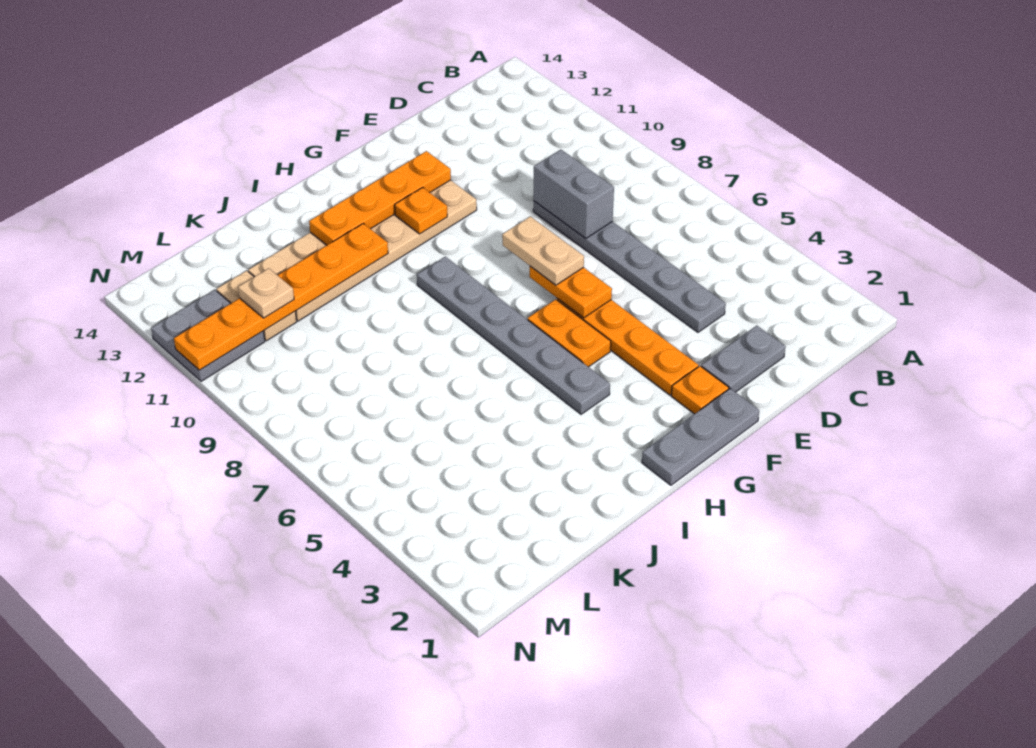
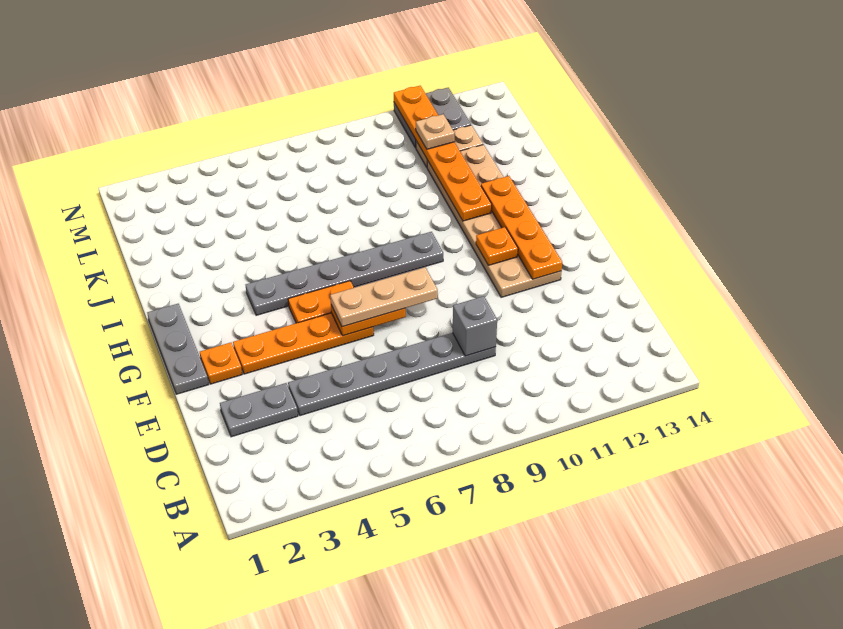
grey plate D2:E2 level 1 -> grey plate D2:D3 level 1
grey brick D8:D9 level 2 -> grey brick D9 level 2
tan plate F7:F8 level 3 -> tan plate F6:F8 level 3

